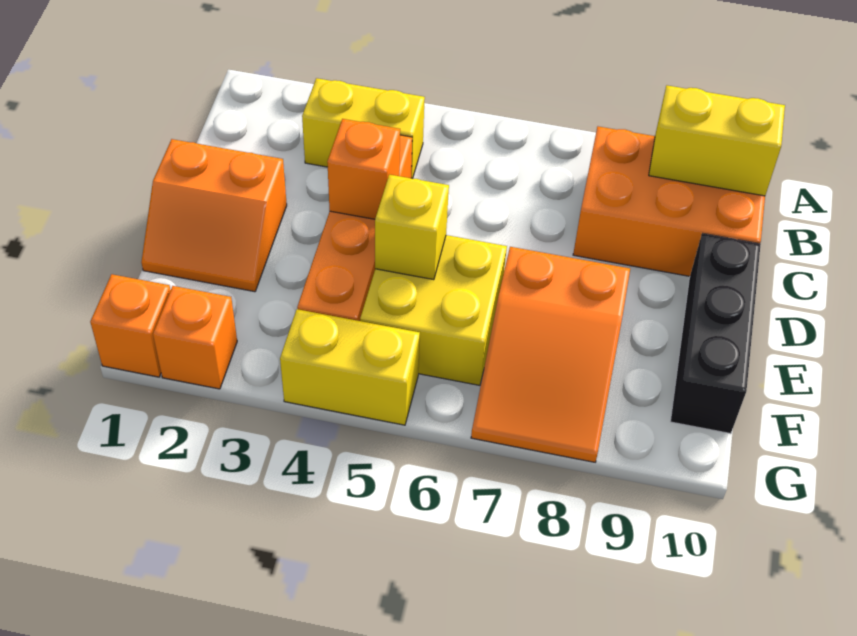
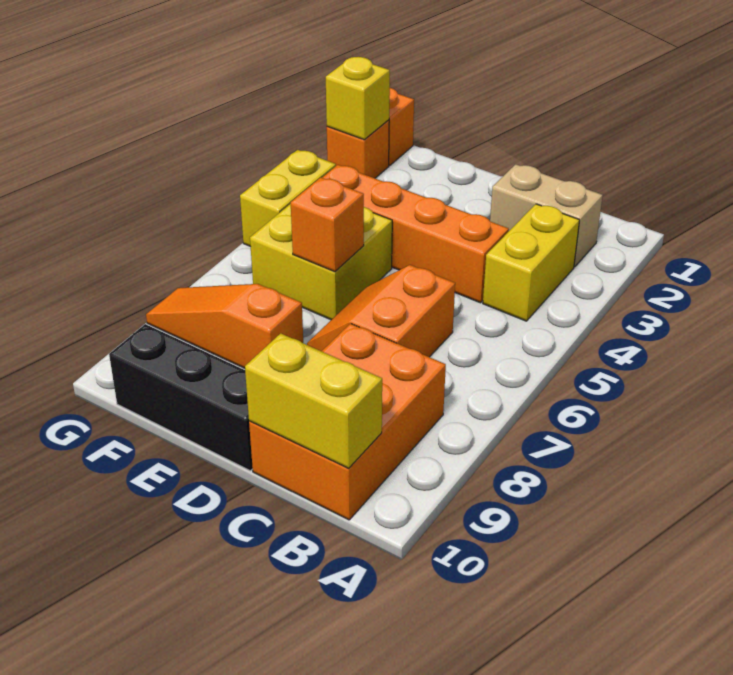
none -> tan brick B2:C2 level 1
yellow brick B9:B10 level 2 -> yellow brick B10:C10 level 2
orange slope D1:E2 level 1 top D -> orange slope C6:D7 level 1 top C
orange brick D4 level 2 -> orange brick E6 level 2
yellow brick E5 level 2 -> yellow brick G2 level 2
orange slope E7:G8 level 1 top E -> orange slope E8:G8 level 1 top E

